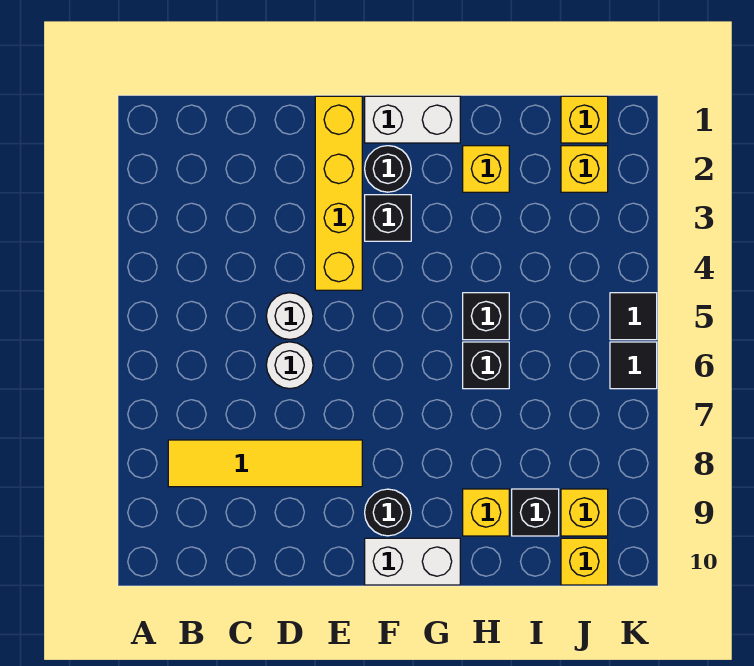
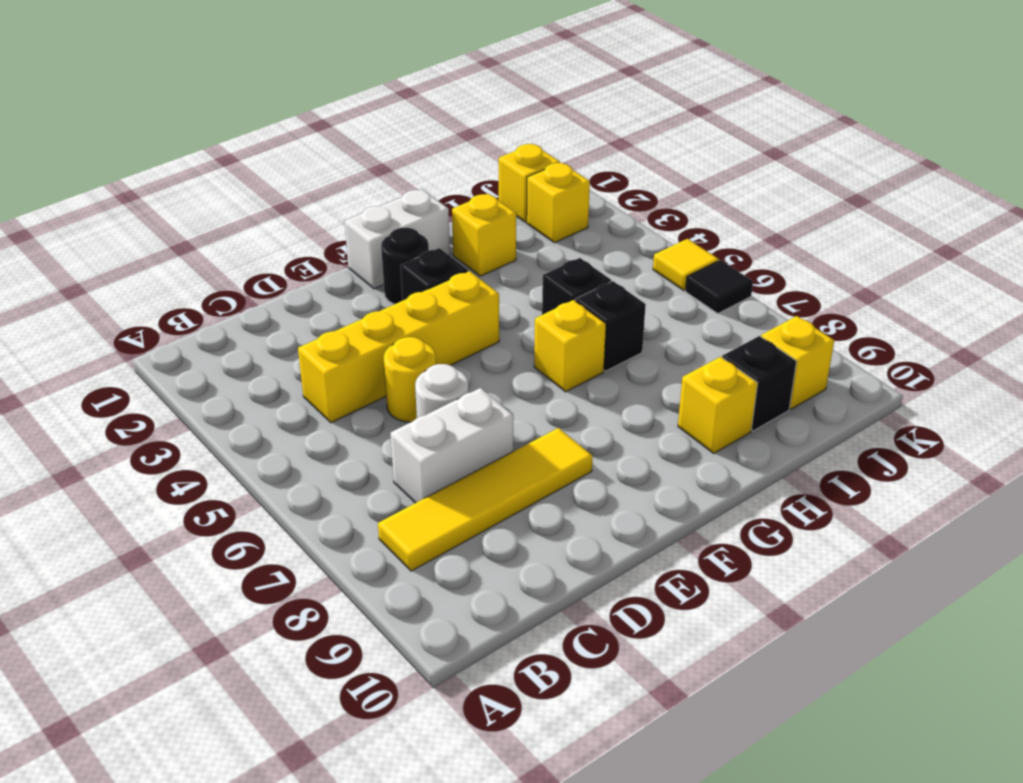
white round brick D5 level 1 -> yellow round brick D5 level 1
yellow brick E1:E4 level 1 -> yellow brick C4:F4 level 1
black round brick F9 level 1 -> none
white brick F10:G10 level 1 -> white brick C7:D7 level 1
yellow brick J10 level 1 -> yellow brick G6 level 1
black tile K5 level 1 -> yellow tile K5 level 1

